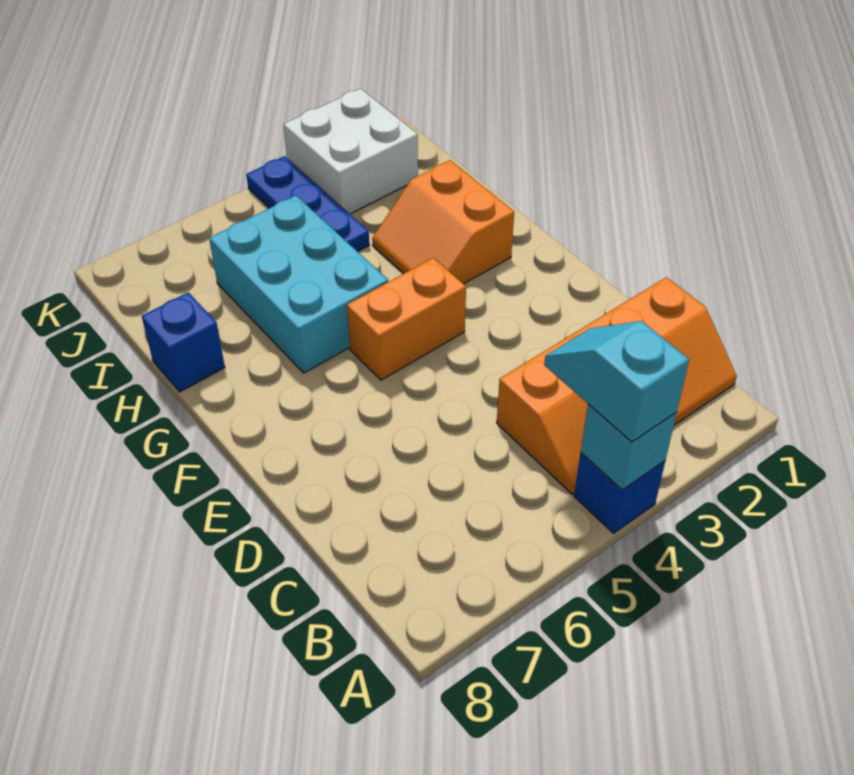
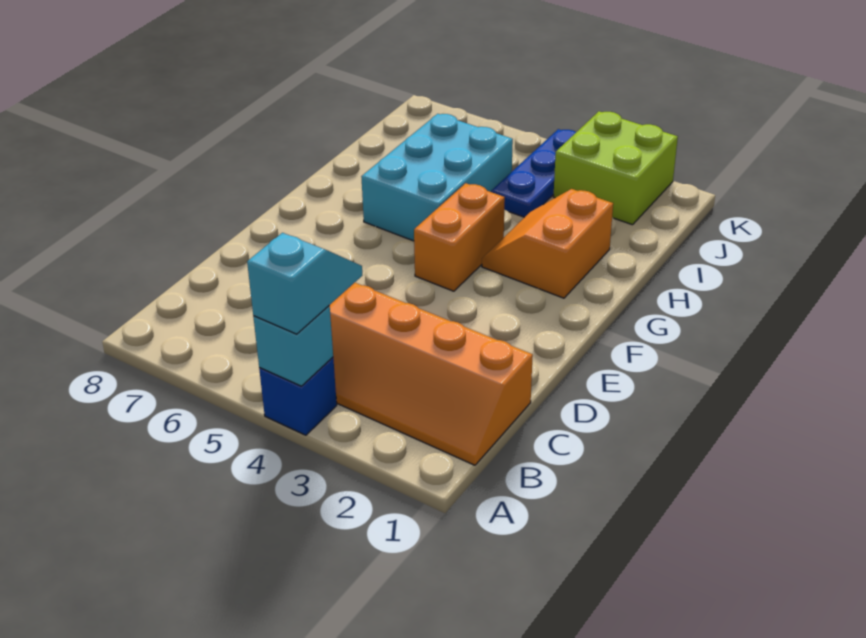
orange brick F4:F5 level 1 -> orange brick F4:G4 level 1
blue brick H8 level 1 -> none
white brick J2:K3 level 1 -> lime brick J2:K3 level 1

